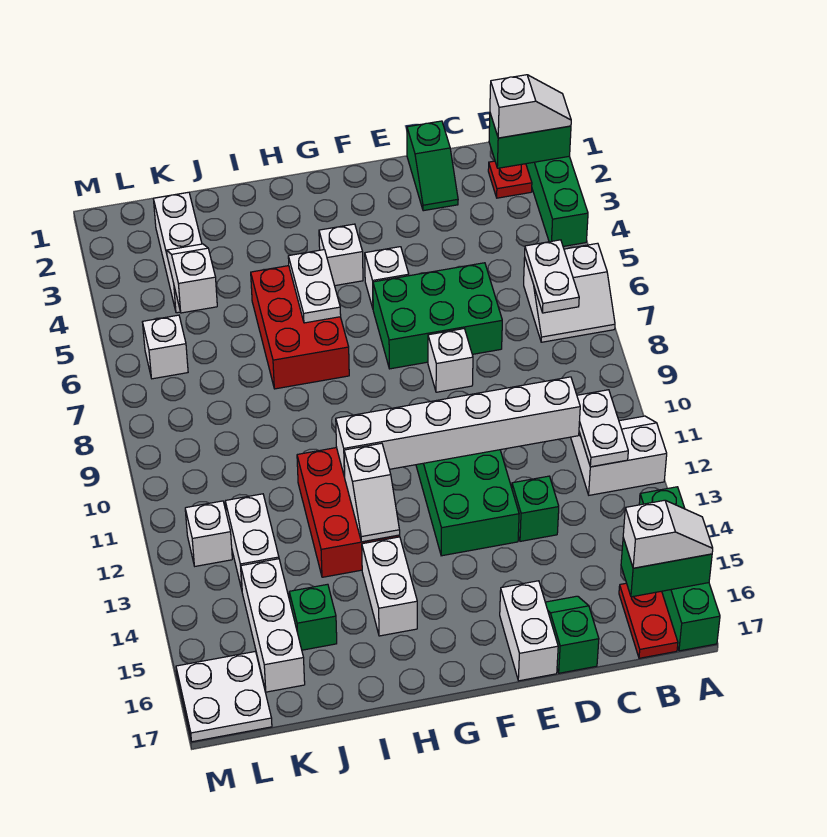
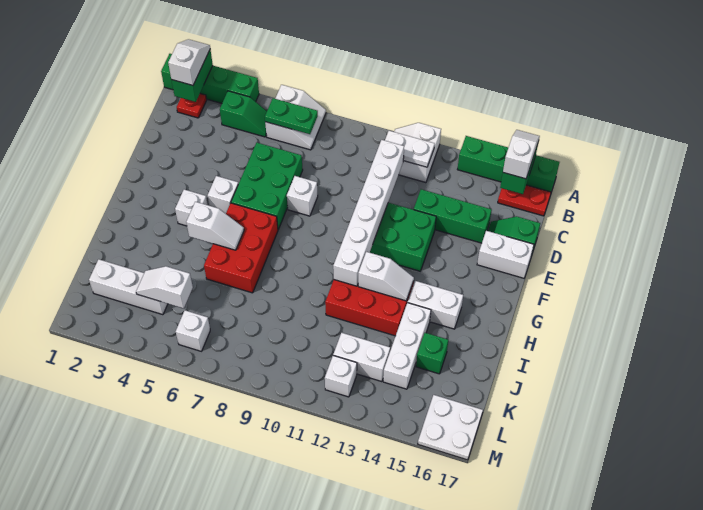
white plate B6:B7 level 2 -> green plate B6:B7 level 2
green slope D1:D2 level 1 top 1 -> green slope B4:B5 level 1 top 4
green brick D13 level 1 -> green brick D13:D15 level 1
red brick H5:I7 level 1 -> red brick G6:I7 level 1
white plate H5:H6 level 2 -> white slope H5:H6 level 2 top 5
white brick K14:K16 level 1 -> white brick I14:K14 level 1

